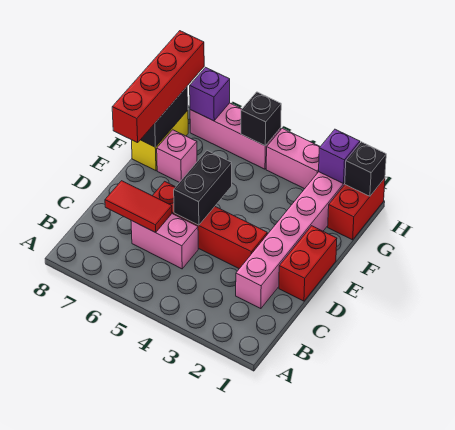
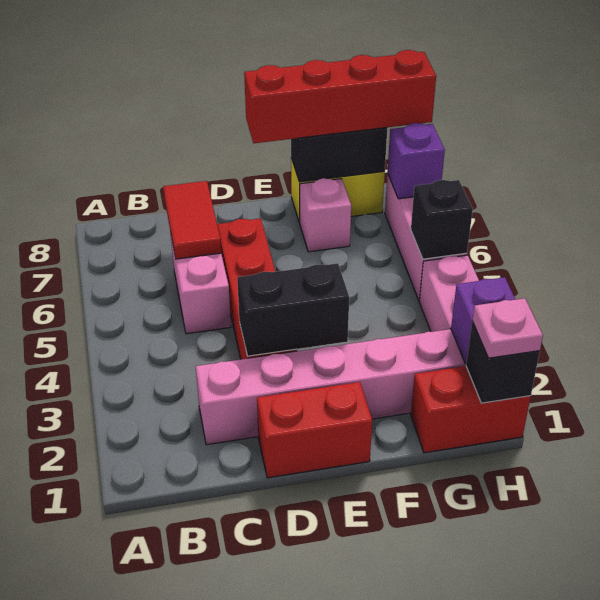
black brick D5:E5 level 2 -> black brick D3:E3 level 2
none -> pink plate H1 level 3

